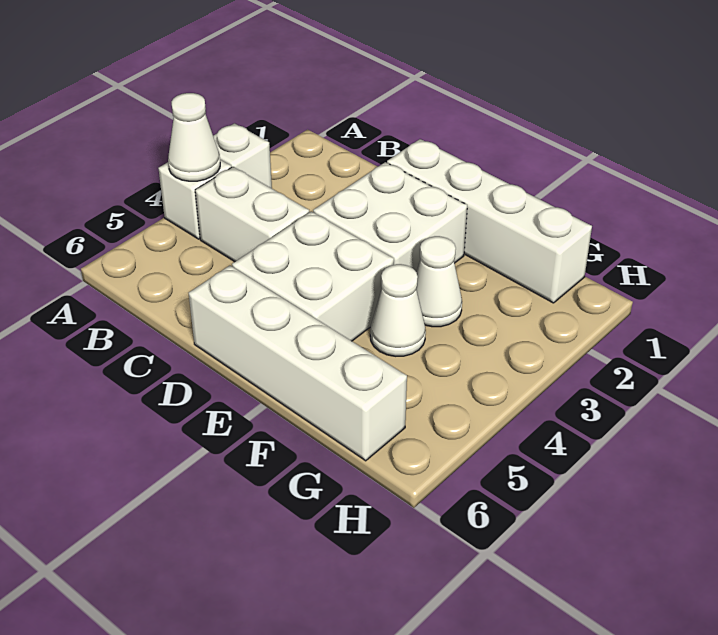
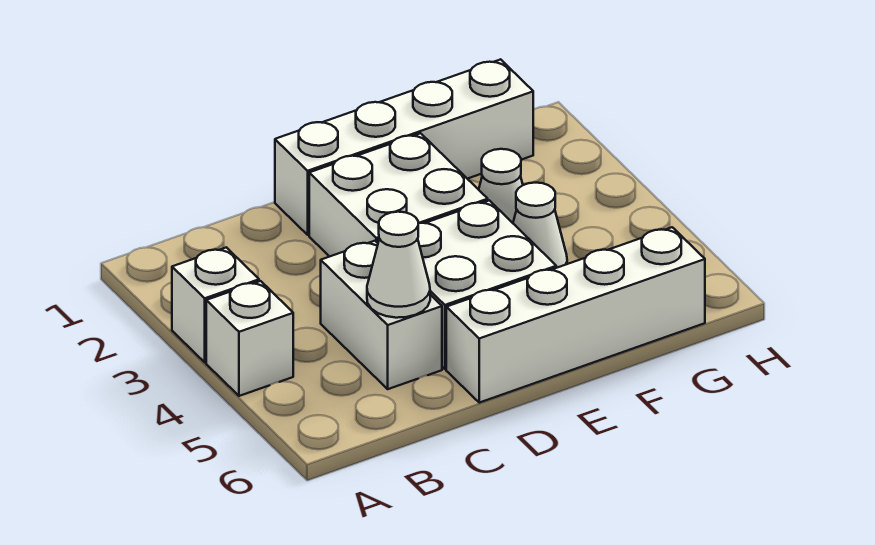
white cone A4 level 2 -> white cone C5 level 2
white brick B4:C4 level 1 -> white brick C4:C5 level 1

